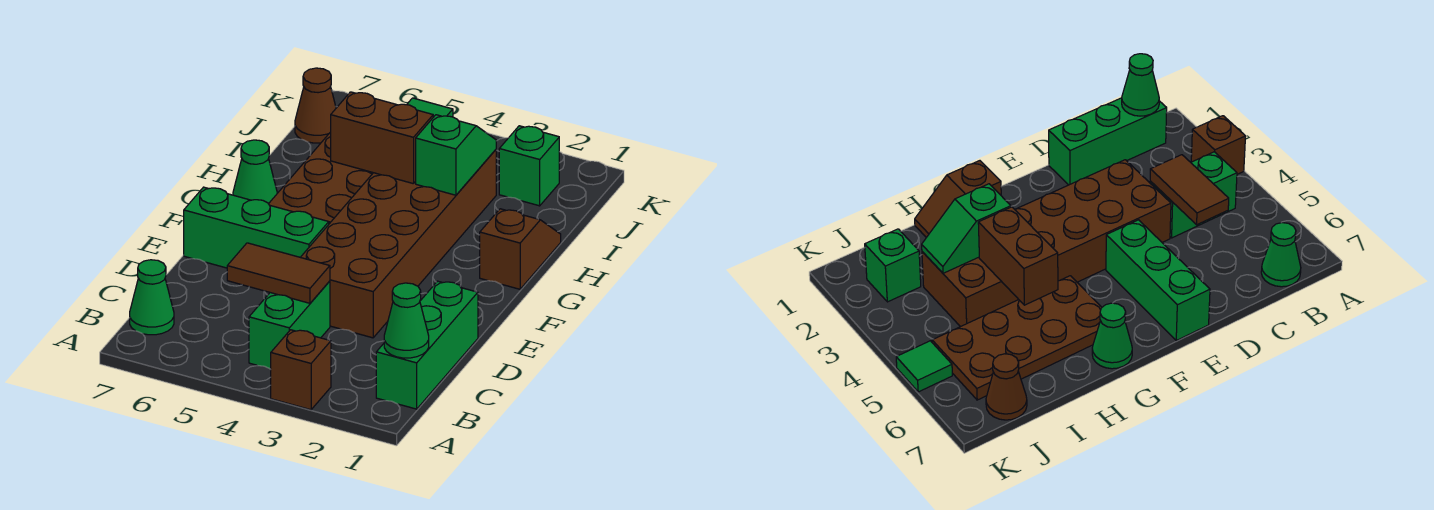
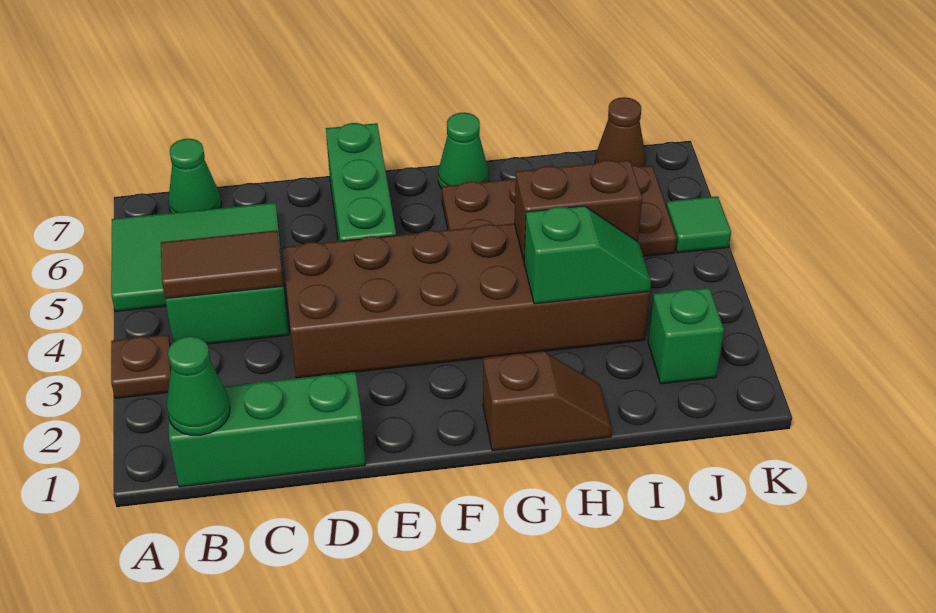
brown brick A3 level 1 -> brown plate A3 level 1
none -> green tile A5:C6 level 1
brown tile C4:C5 level 2 -> brown tile B4:C4 level 2
brown brick H4:H5 level 2 -> brown brick H4:I4 level 2

